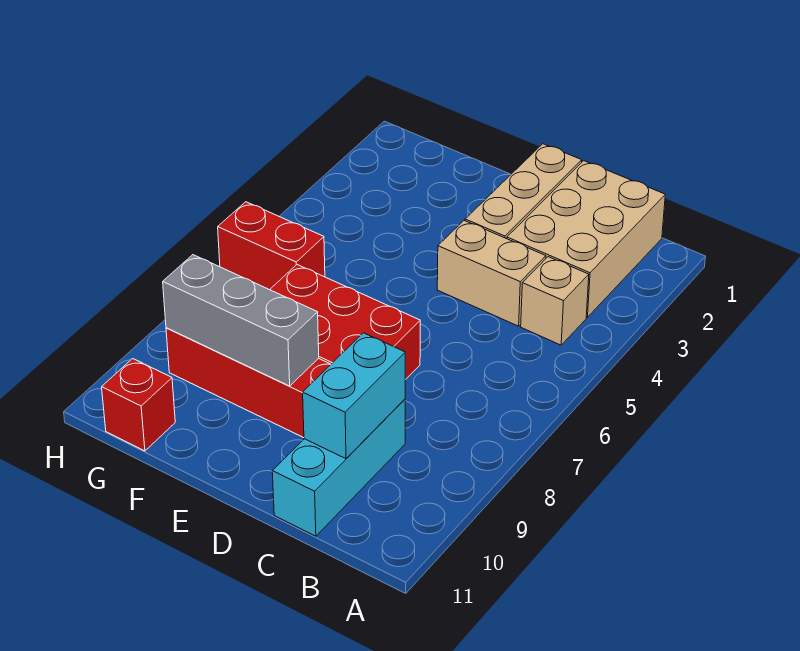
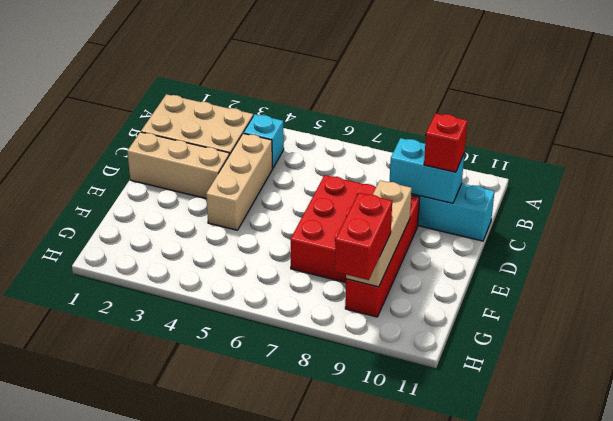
tan brick B4 level 1 -> cyan brick B4 level 1
tan brick C4:D4 level 1 -> tan brick C4:E4 level 1
grey brick E9:G9 level 2 -> tan brick E9:G9 level 2
red brick G6:H6 level 1 -> red brick G9:H9 level 3
red brick G11 level 1 -> red brick C10 level 3

